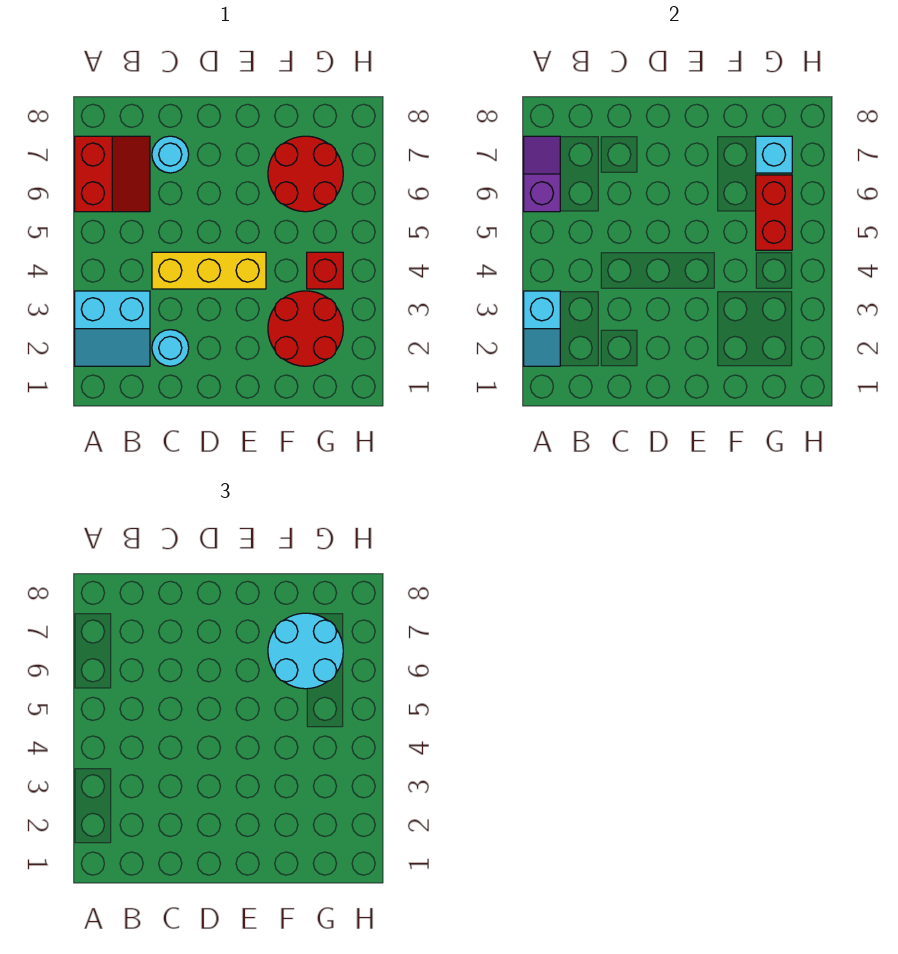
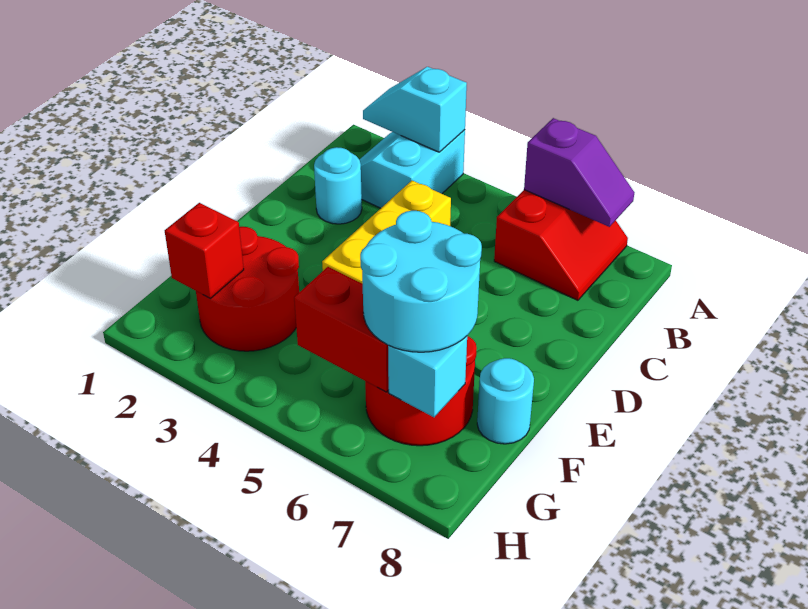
red slope A6:B7 level 1 top A -> red slope A6:B7 level 1 top 6
cyan round brick C7 level 1 -> cyan round brick F8 level 1
red brick G4 level 1 -> red brick G2 level 2

